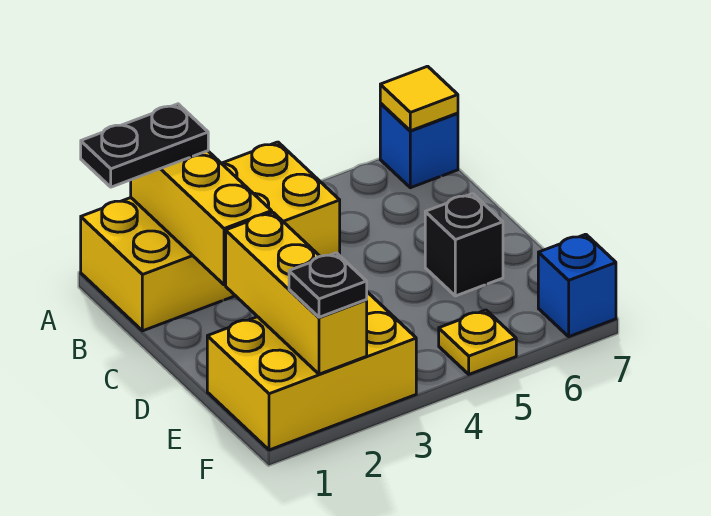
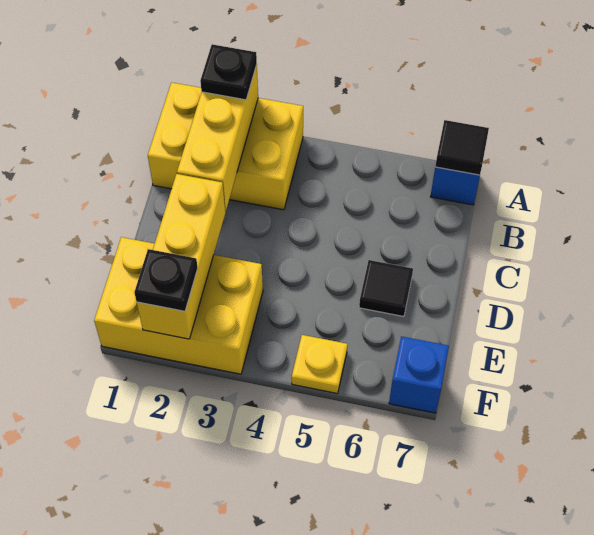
yellow brick A1:B4 level 1 -> yellow brick A1:B3 level 1
black plate A1:A2 level 3 -> black plate A2 level 3
yellow tile A7 level 2 -> black tile A7 level 2
black brick D6 level 1 -> black tile D6 level 1

